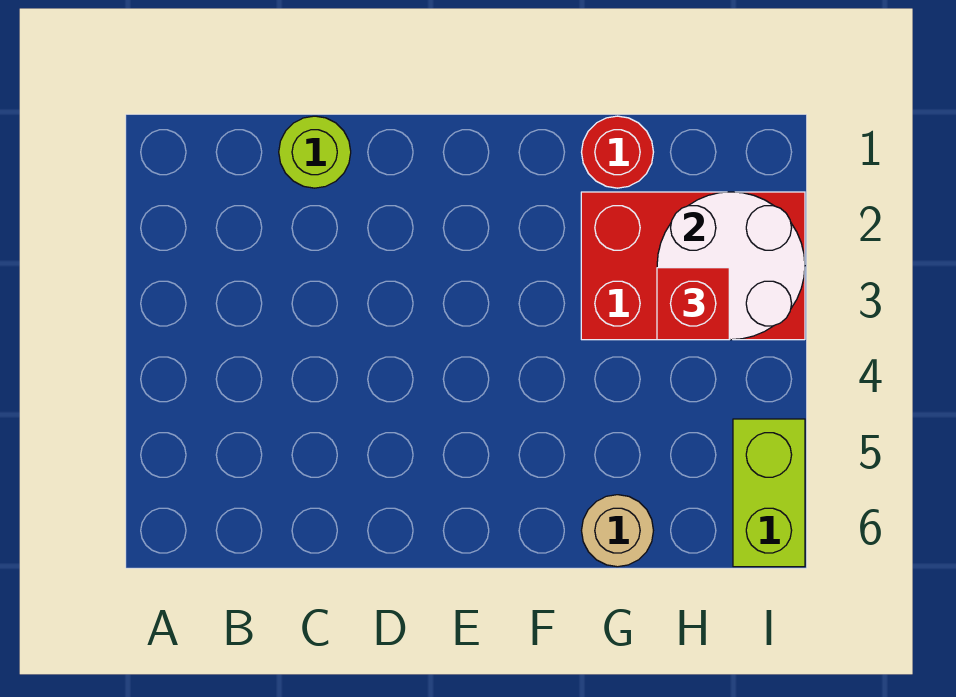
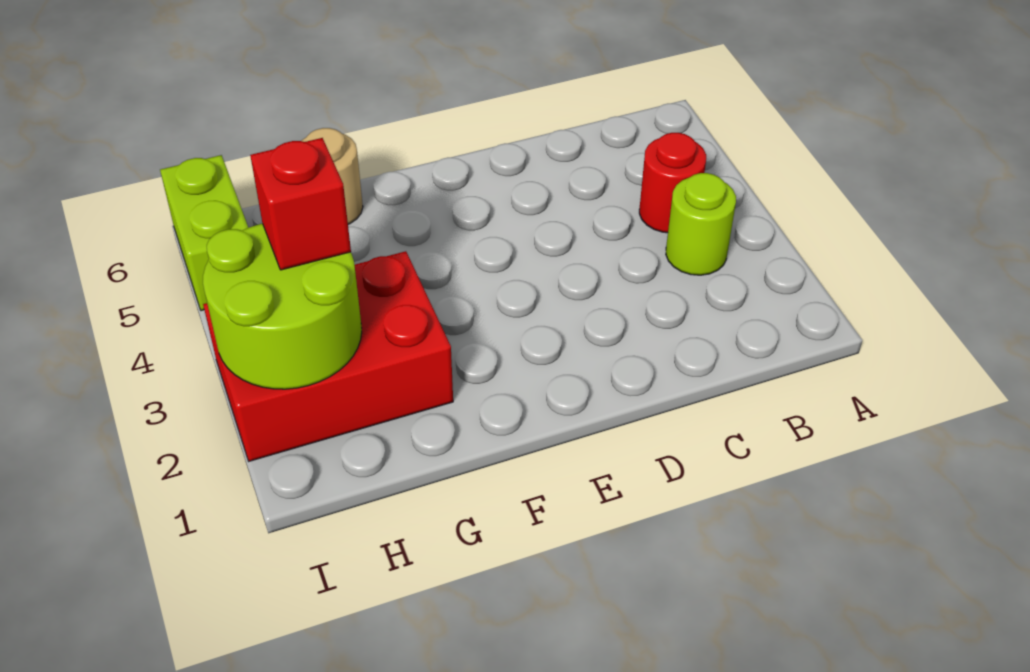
lime round brick C1 level 1 -> lime round brick B3 level 1
red round brick G1 level 1 -> red round brick B4 level 1
white round brick H2:I3 level 2 -> lime round brick H2:I3 level 2

